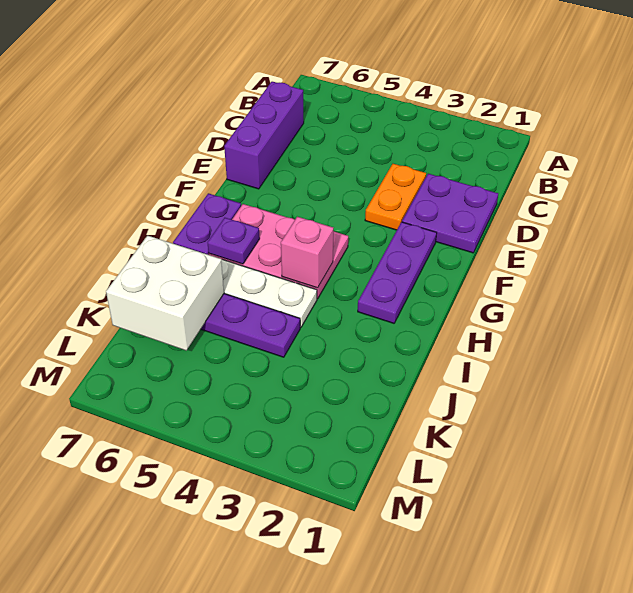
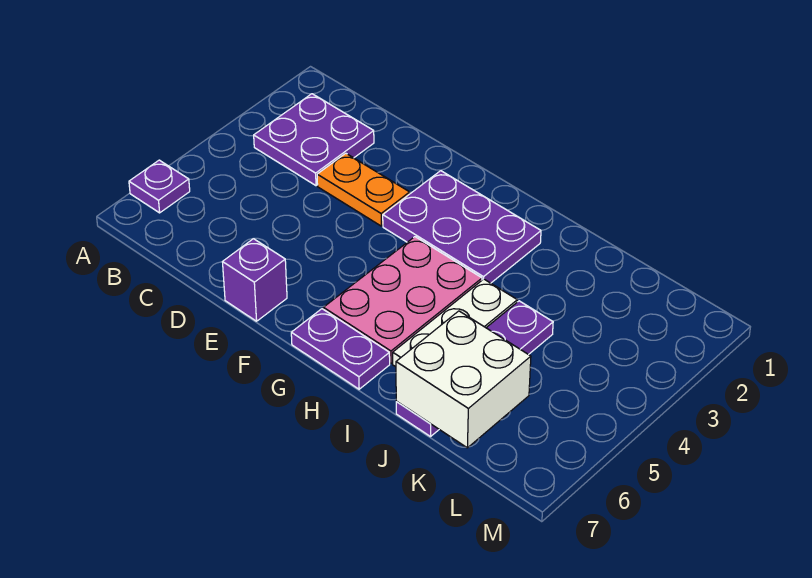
purple brick C7:E7 level 1 -> purple brick E7 level 1
purple plate D1:E2 level 1 -> purple plate B2:C3 level 1
purple plate F2:H2 level 1 -> purple plate F2:H3 level 1
pink brick H4 level 2 -> none
purple plate H6 level 2 -> purple plate A6 level 1

